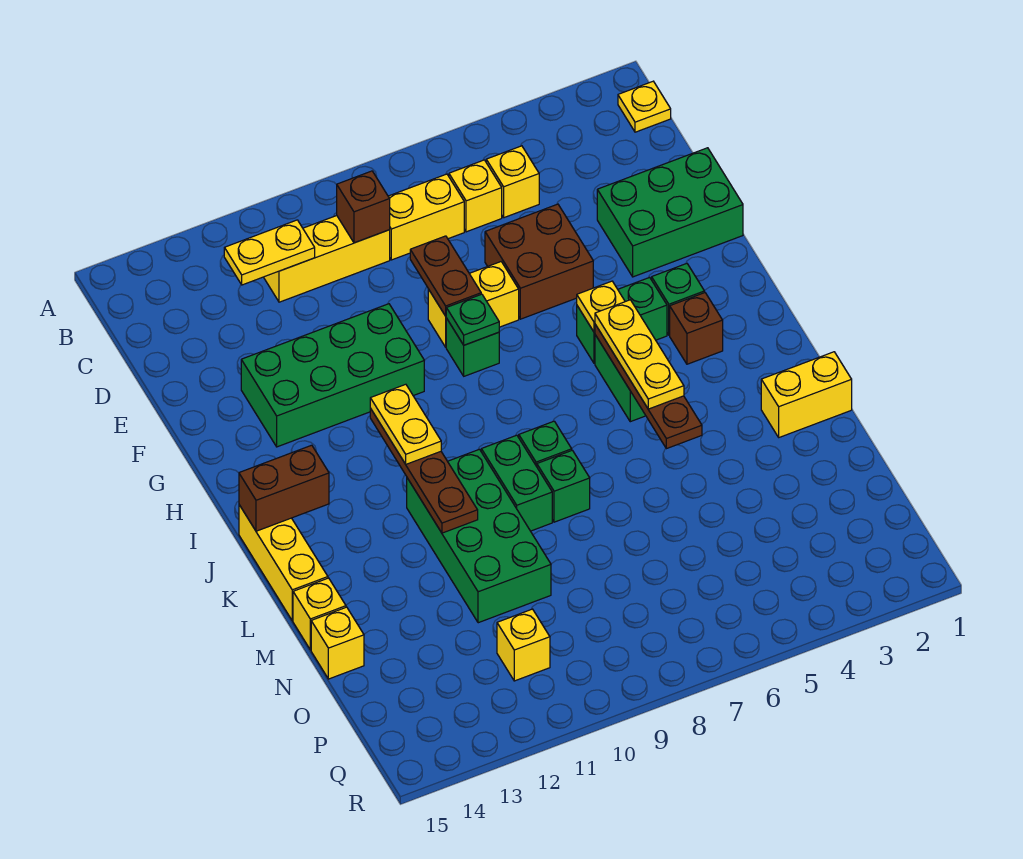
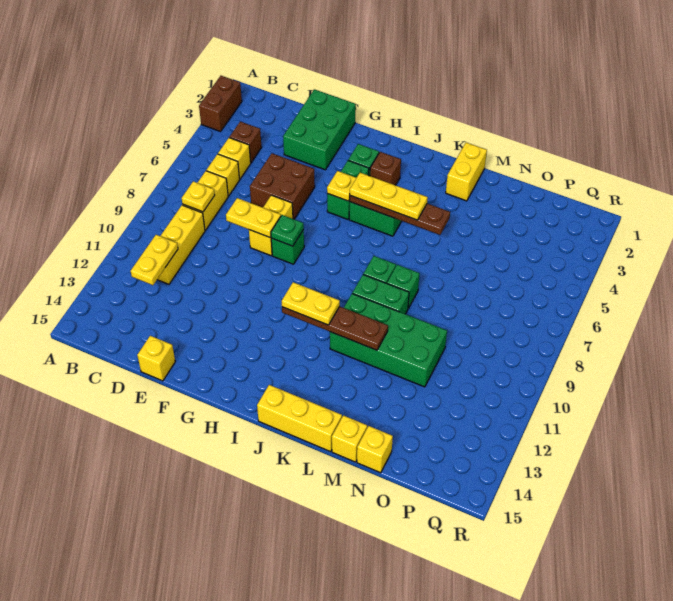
yellow plate B1 level 1 -> yellow plate C8 level 2
brown brick C9 level 2 -> brown brick C4 level 1
brown plate E8:F8 level 2 -> yellow plate E8:F8 level 2
green brick F10:G13 level 1 -> none
brown brick J14:J15 level 2 -> brown brick A2:A3 level 1
yellow brick P11 level 1 -> yellow brick E15 level 1

